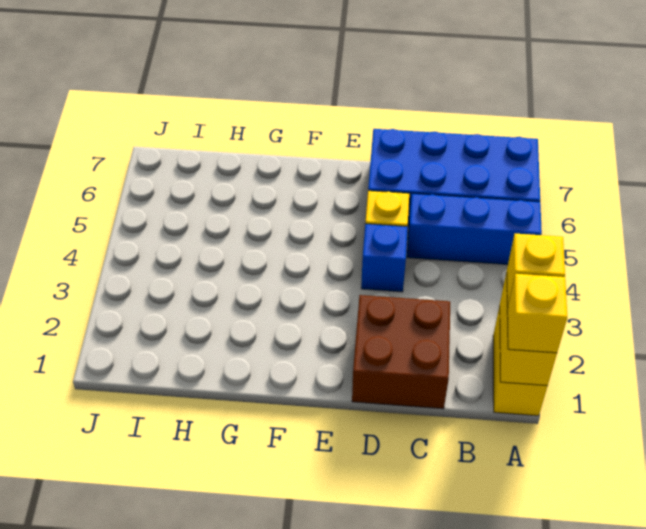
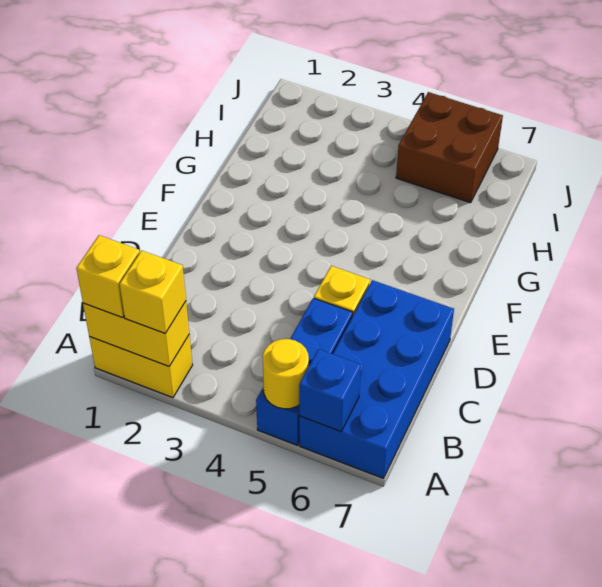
none -> yellow round brick A5 level 2
brown brick C1:D2 level 1 -> brown brick I5:J6 level 1
blue brick D4 level 1 -> blue brick A6 level 2

